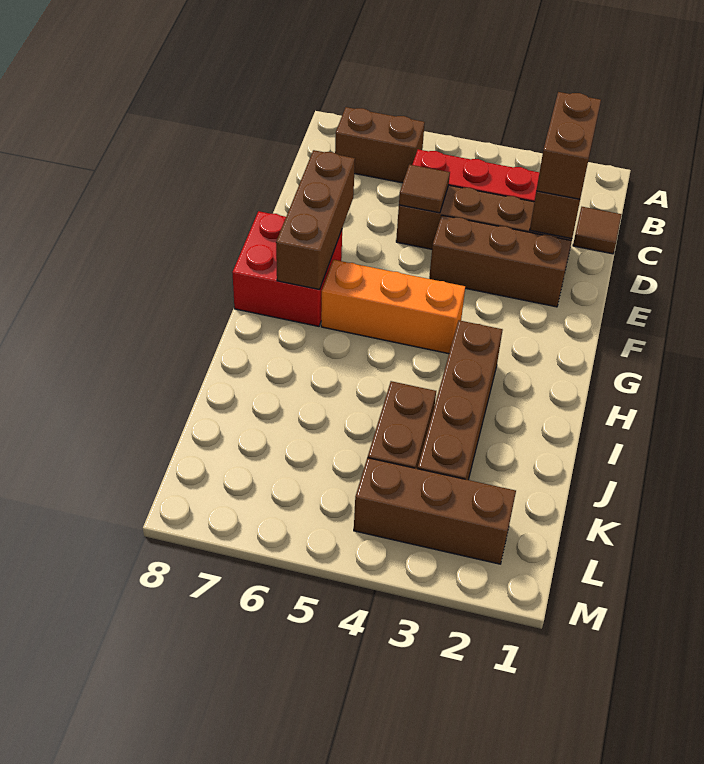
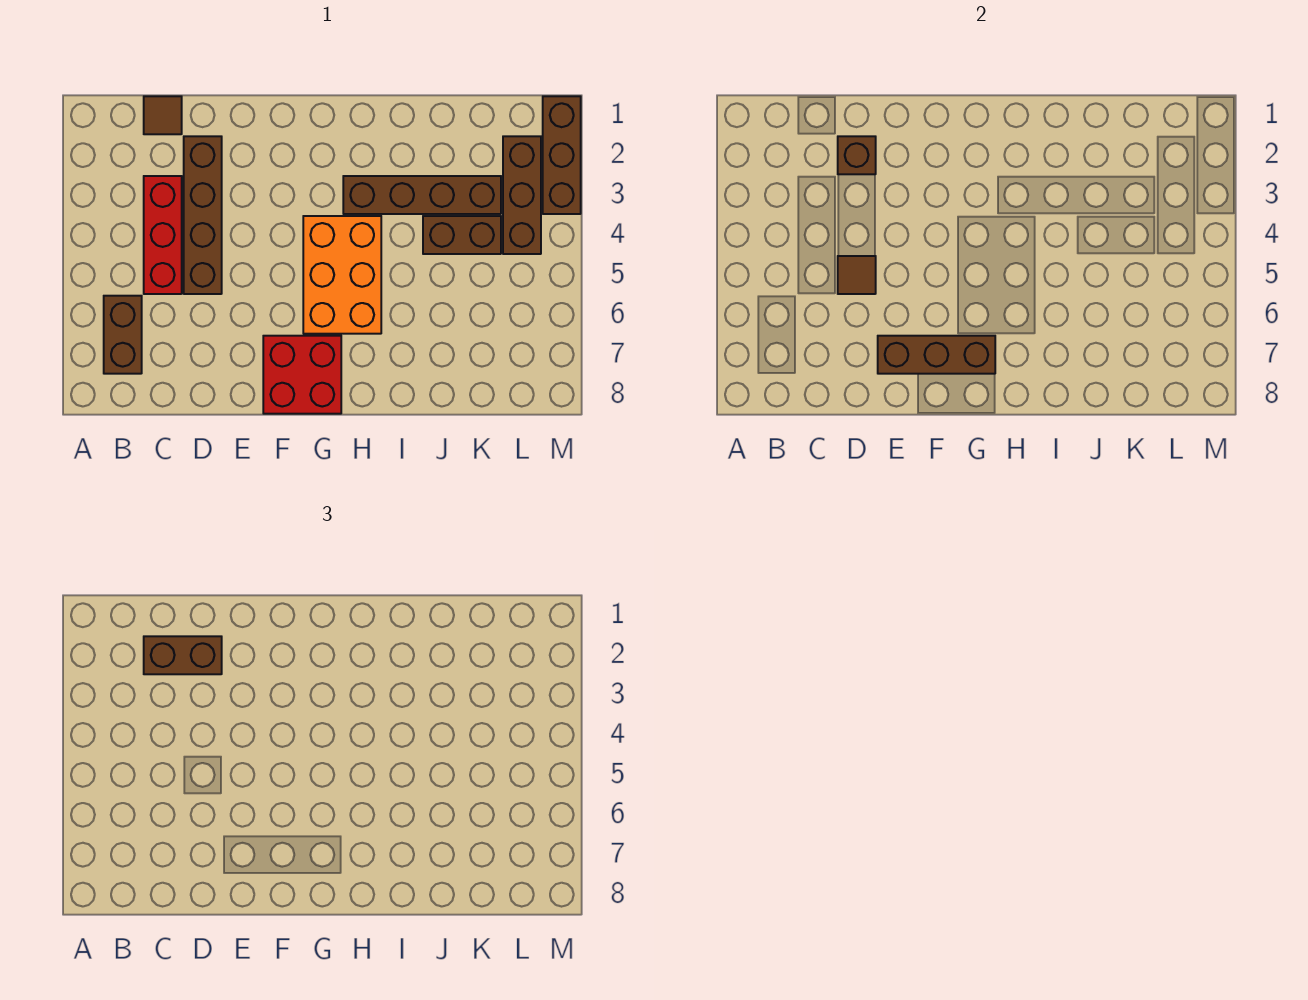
brown brick E2:E4 level 1 -> brown brick M1:M3 level 1
orange brick G4:G6 level 1 -> orange brick G4:H6 level 1

